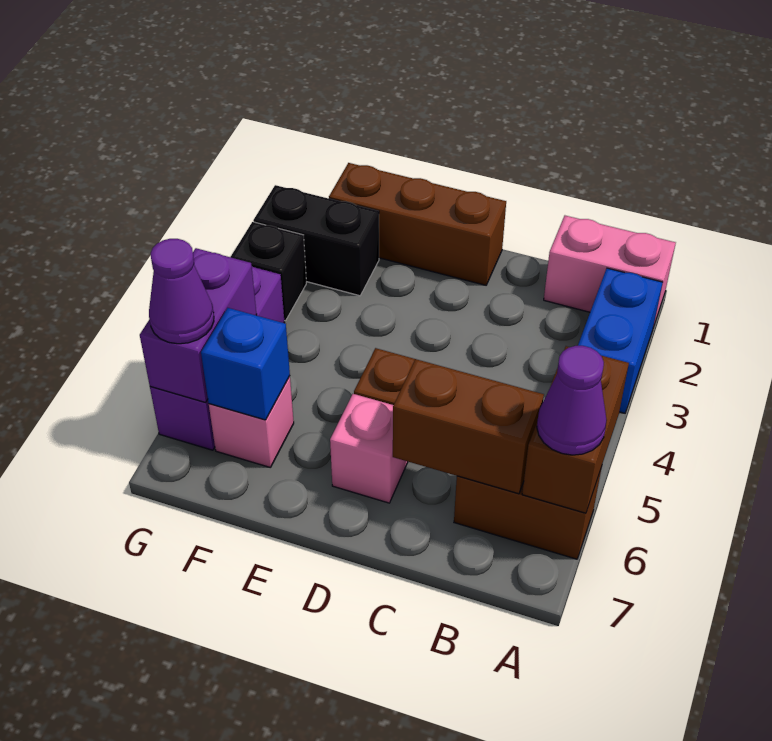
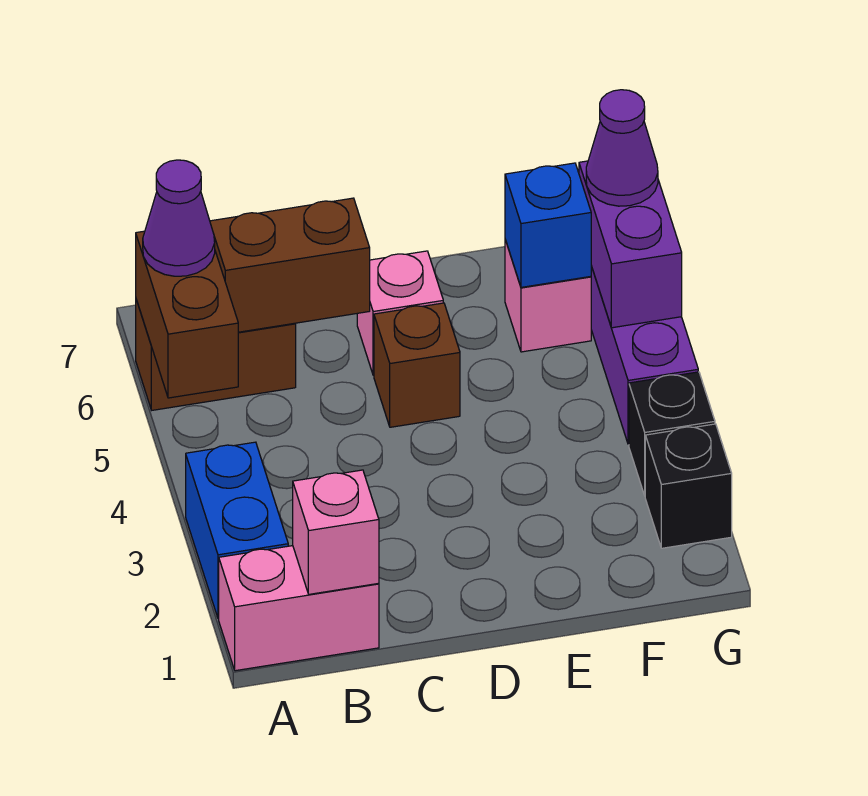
none -> pink brick B1 level 2
brown brick D1:F1 level 1 -> none
black brick F2:G2 level 1 -> black brick G2 level 1

